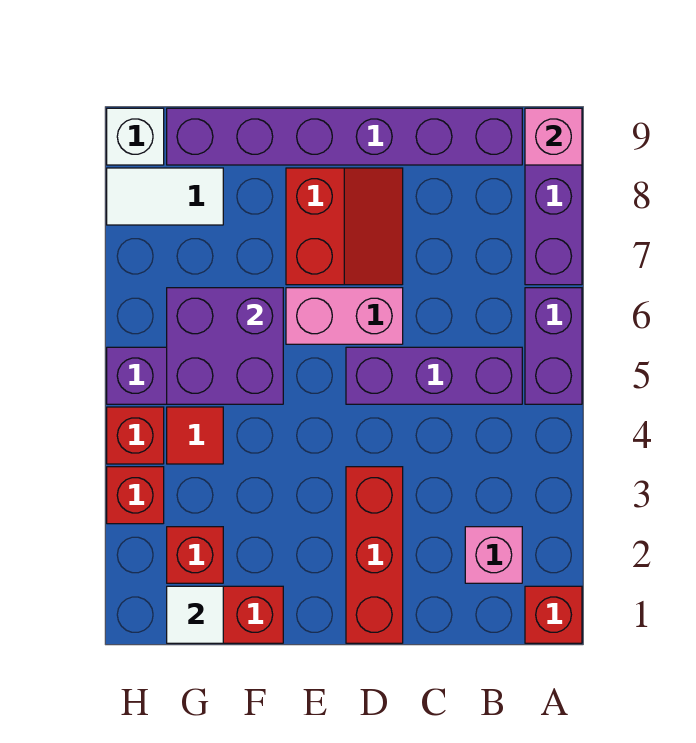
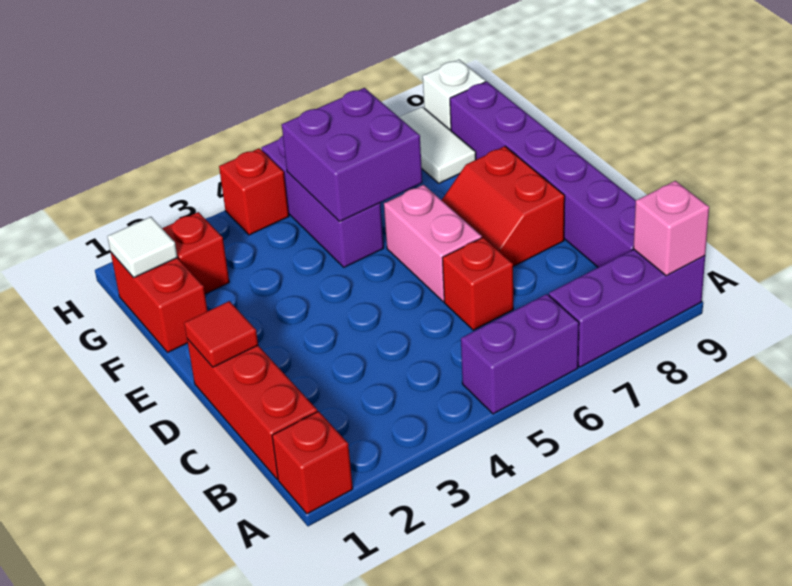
pink brick B2 level 1 -> none
purple brick B5:D5 level 1 -> none
red brick D1:D3 level 1 -> red brick B1:D1 level 1
red slope D7:E8 level 1 top E -> red slope D7:E8 level 1 top 8
red tile G4 level 1 -> red tile D1 level 2
red brick H3 level 1 -> red brick C6 level 1

